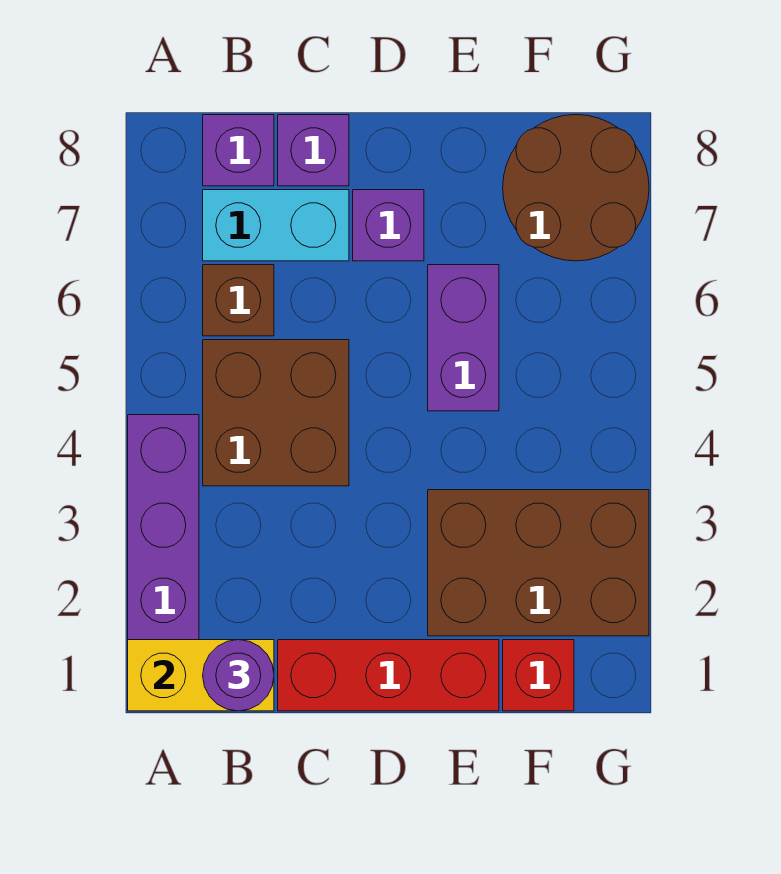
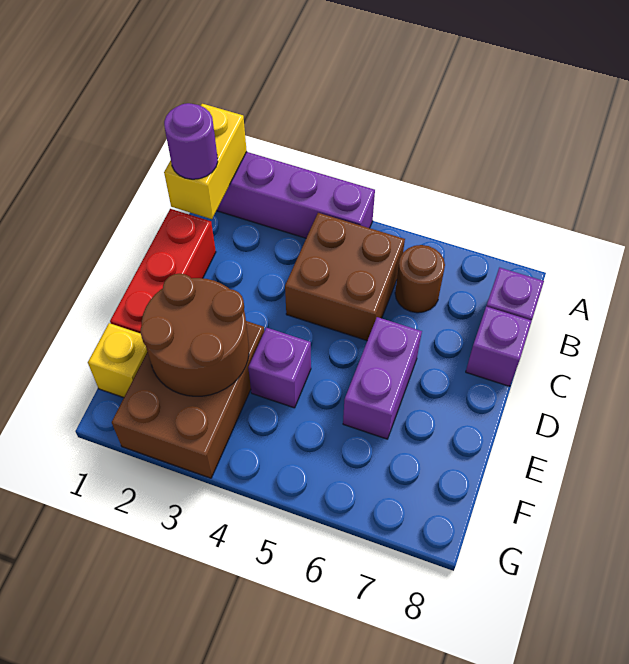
brown brick B6 level 1 -> brown round brick B6 level 1
cyan brick B7:C7 level 1 -> none
purple brick D7 level 1 -> purple brick E4 level 1
purple brick E5:E6 level 1 -> purple brick D6:E6 level 1
red brick F1 level 1 -> yellow brick F1 level 1
brown round brick F7:G8 level 1 -> brown round brick E2:F3 level 2

